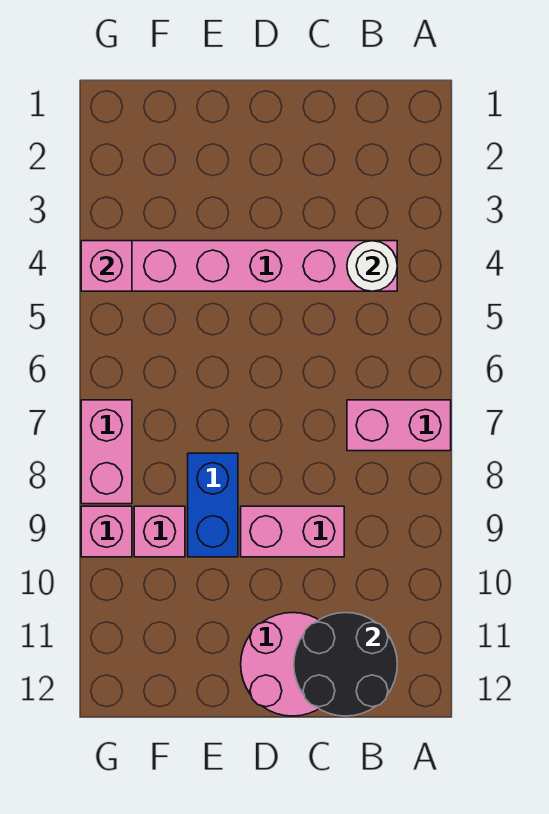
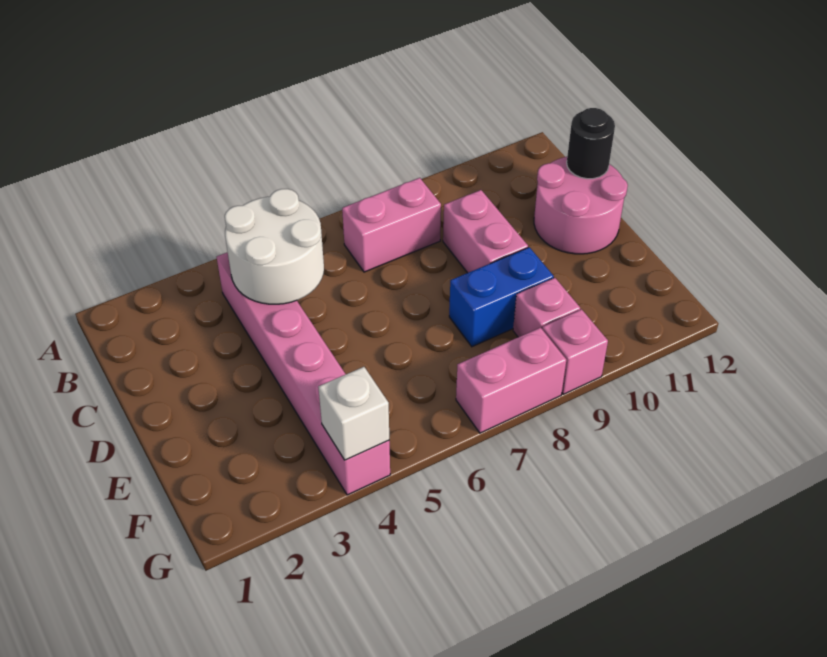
pink brick A7:B7 level 1 -> pink brick B7:B8 level 1
white round brick B4 level 2 -> white round brick B4:C5 level 2
black round brick B11:C12 level 2 -> black round brick C12 level 2
pink brick G4 level 2 -> white brick G4 level 2

